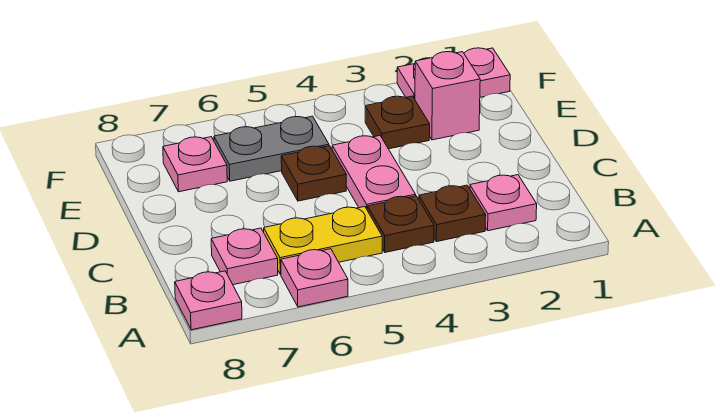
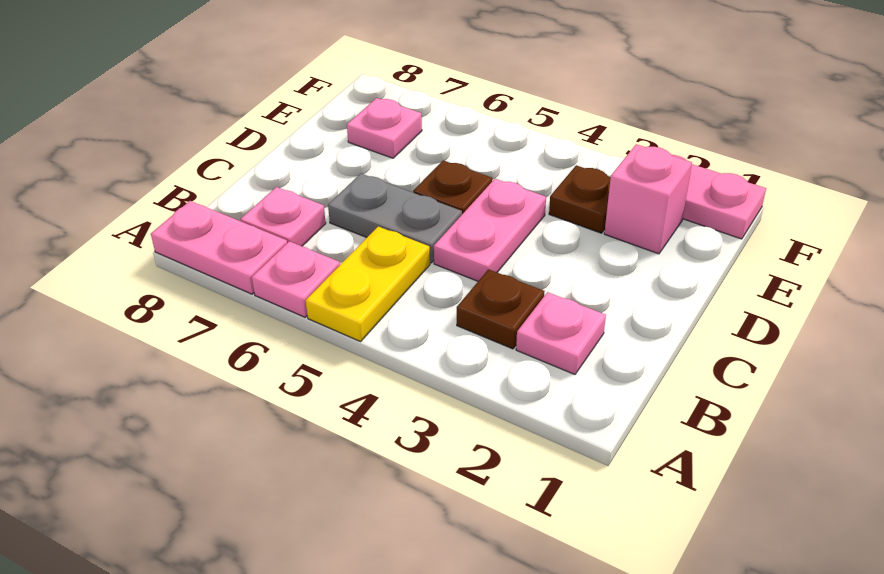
pink plate A8 level 1 -> pink plate A7:A8 level 1
brown plate B4 level 1 -> none
yellow plate B5:B6 level 1 -> yellow plate A5:B5 level 1
grey plate E5:E6 level 1 -> grey plate C5:C6 level 1

